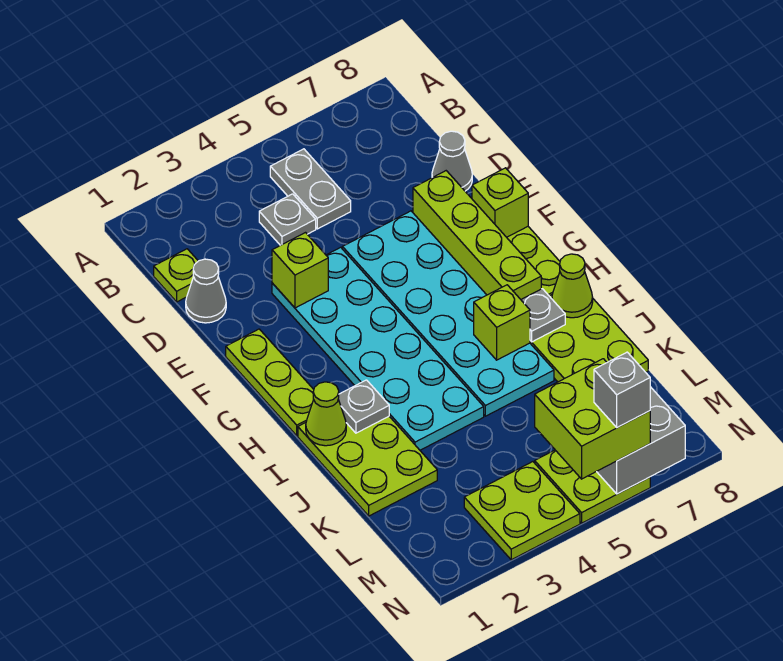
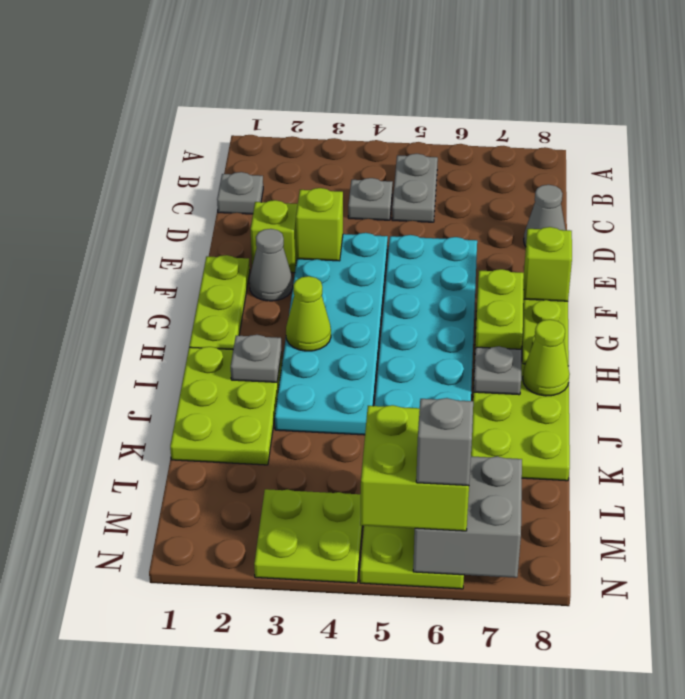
lime plate C1 level 1 -> grey plate C1 level 1
grey cone D1 level 1 -> grey cone F2 level 1
lime brick E7:H7 level 1 -> lime brick G7:H7 level 1
lime cone I1 level 2 -> lime cone H3 level 2
lime brick I6 level 2 -> lime brick E2 level 1

